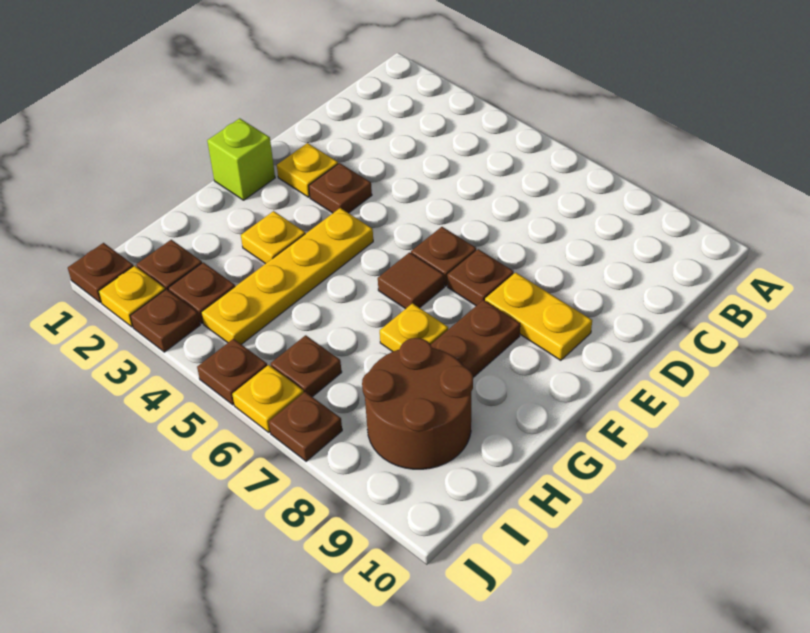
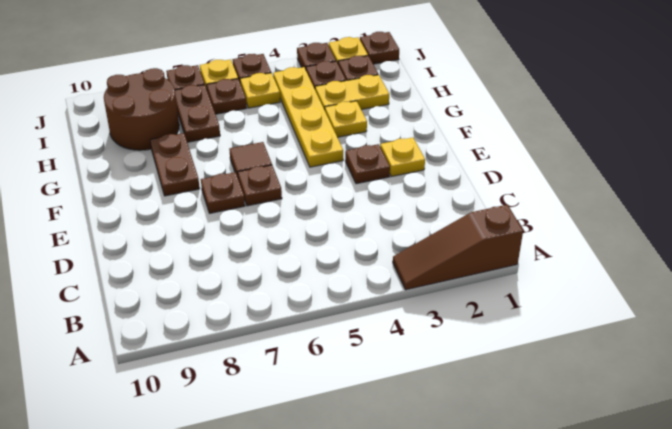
none -> brown slope A1:A3 level 1 top 1
yellow plate E8:E9 level 1 -> yellow plate H2:H3 level 1
lime brick F1 level 1 -> none
yellow plate G7 level 1 -> yellow plate I5 level 1
none -> brown plate H7:I7 level 1

